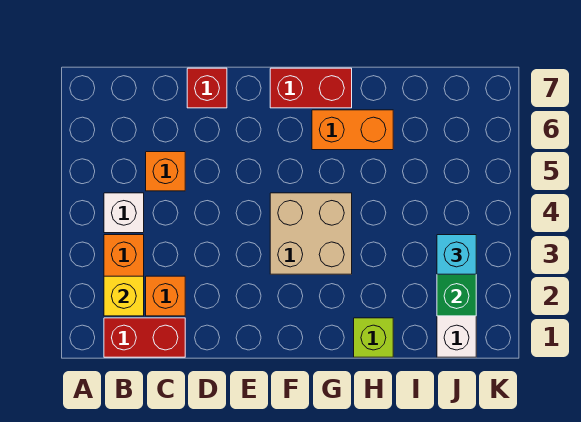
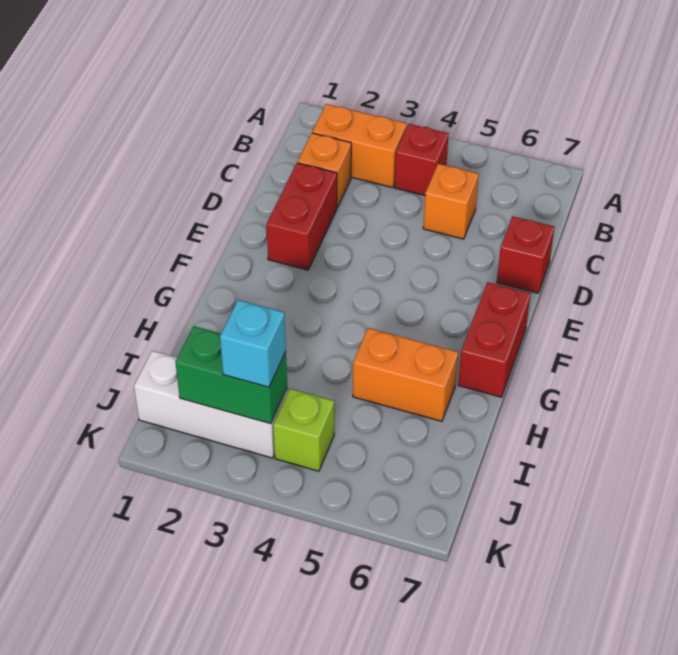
red brick B1:C1 level 1 -> red brick D2:E2 level 1
yellow brick B2 level 2 -> none
white brick B4 level 1 -> red brick B4 level 1
tan brick F3:G4 level 1 -> none
orange brick G6:H6 level 1 -> orange brick H5:H6 level 1
lime brick H1 level 1 -> lime brick J4 level 1

